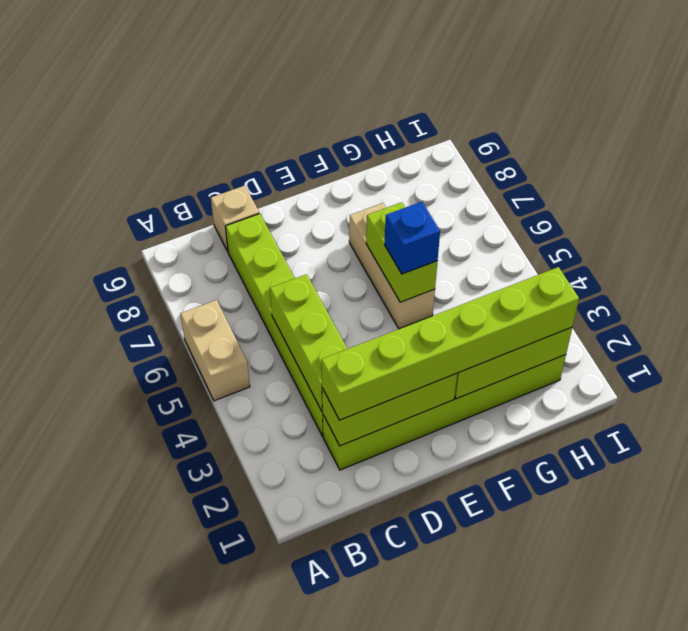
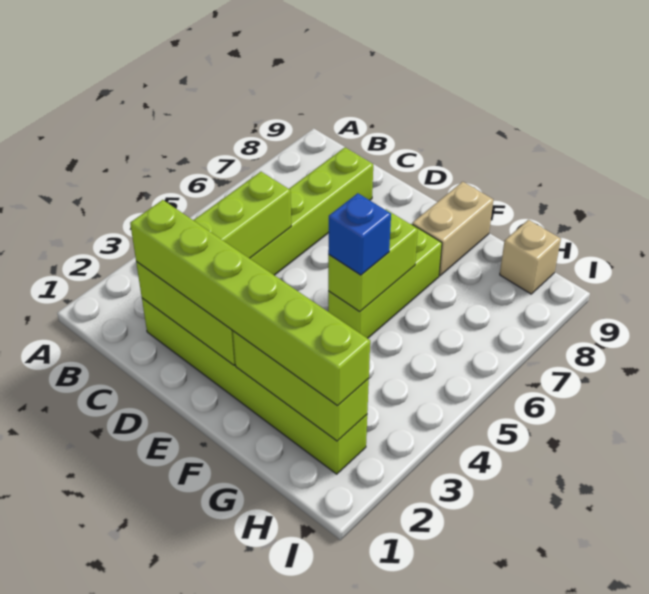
tan brick A5:A6 level 1 -> tan brick F8:F9 level 1
tan brick C9 level 1 -> tan brick H9 level 1
tan brick F5:F7 level 1 -> lime brick F5:F7 level 1

